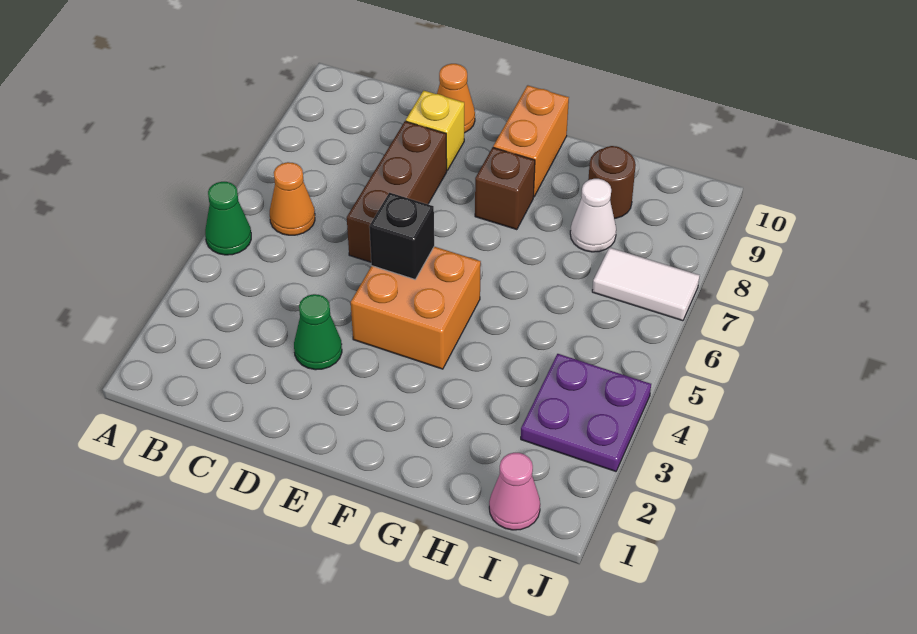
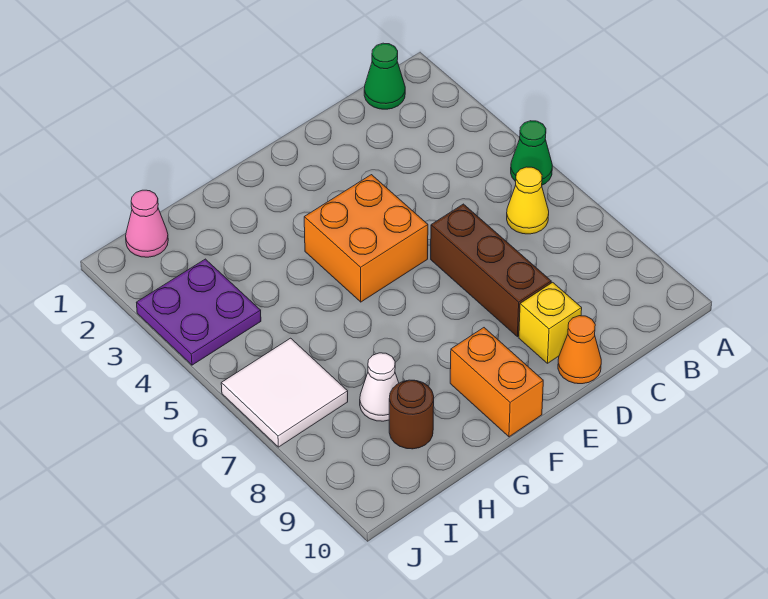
orange cone B6 level 1 -> yellow cone B6 level 1
green cone D3 level 1 -> green cone B1 level 1
black brick E5 level 2 -> none
brown brick F8 level 1 -> none
white tile I7:J7 level 1 -> white tile I6:J7 level 1

